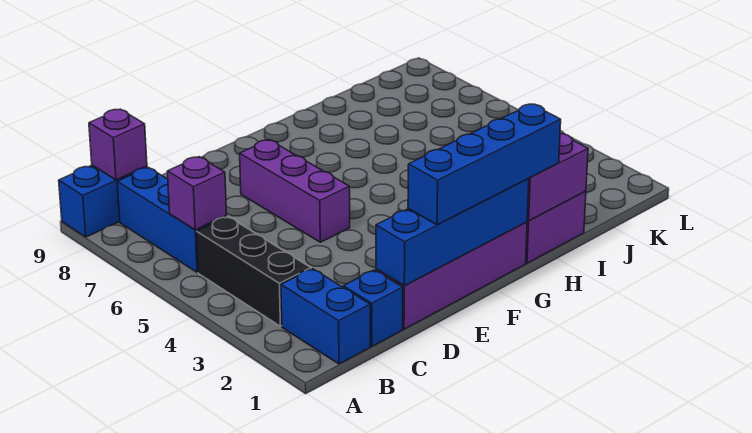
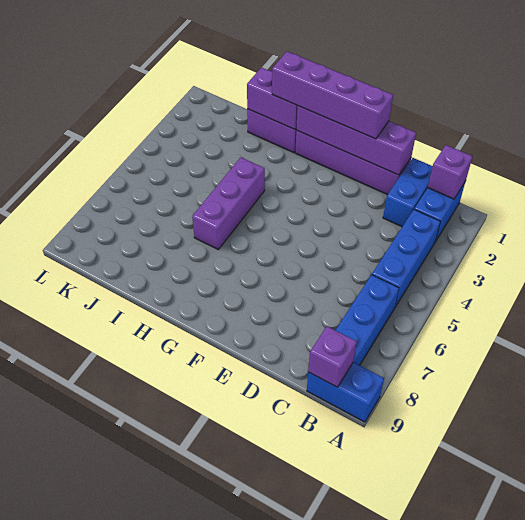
black brick B3:B5 level 1 -> blue brick B3:B5 level 1
purple brick B6 level 2 -> purple brick B1 level 2
blue brick C1 level 1 -> blue brick C1:C2 level 1
blue brick D1:G1 level 2 -> purple brick D1:G1 level 2
blue brick E1:H1 level 3 -> purple brick E1:H1 level 3
purple brick E5:E7 level 1 -> purple brick H4:H6 level 1

